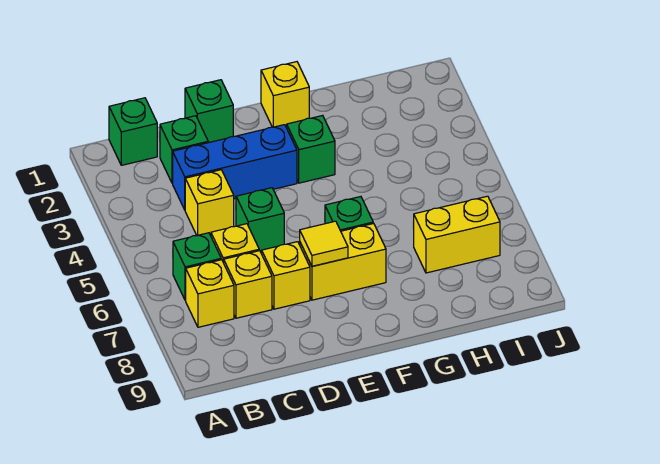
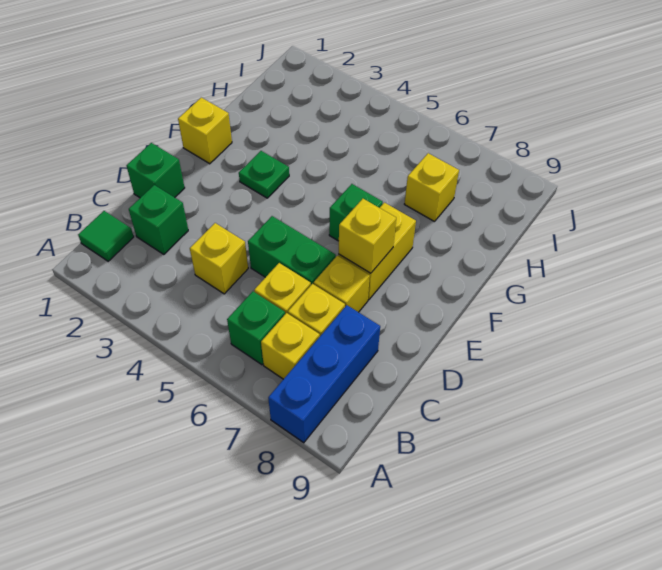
green brick B1 level 1 -> green tile B1 level 1
blue brick C3:E3 level 1 -> blue brick A8:C8 level 1
green brick D5 level 1 -> green brick D5:D6 level 1
yellow tile E7 level 2 -> yellow brick E7 level 2
green brick F3 level 1 -> green plate F3 level 1
yellow brick H7:I7 level 1 -> yellow brick H7 level 1

